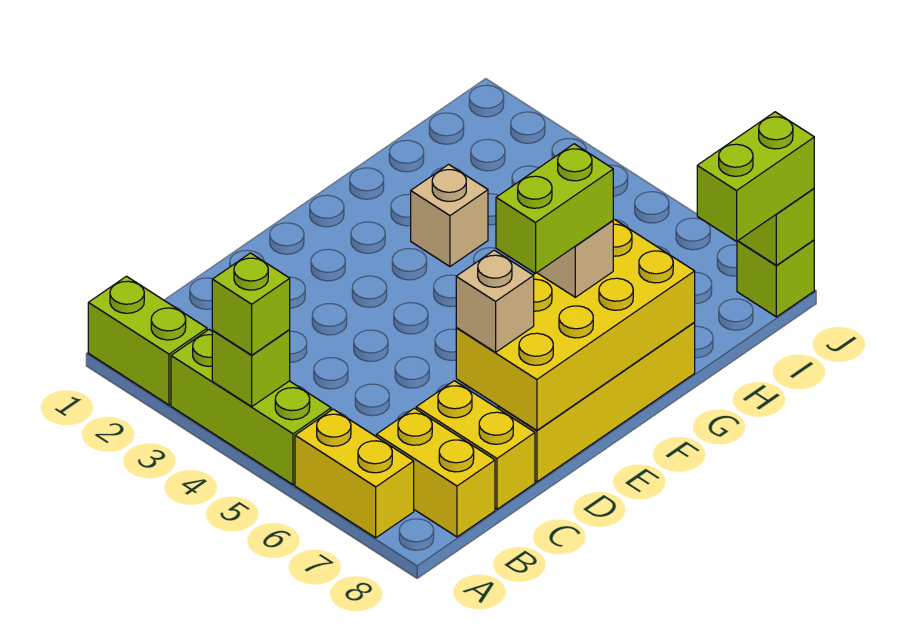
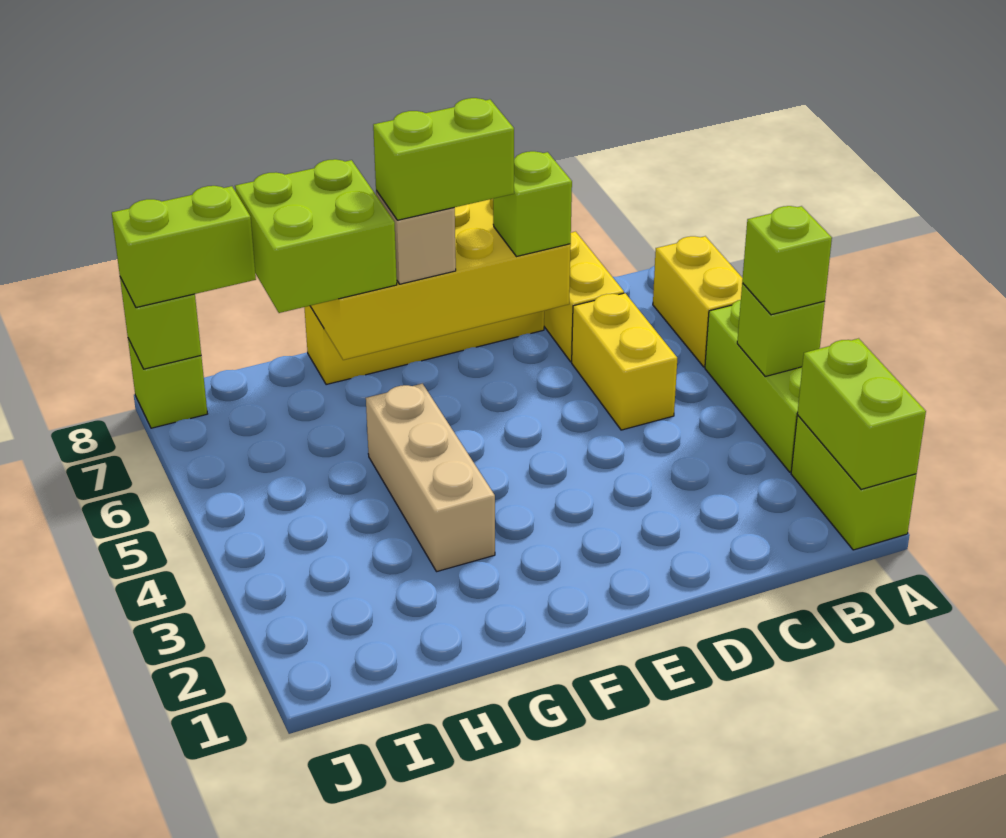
none -> lime brick A1:A2 level 2
yellow brick B7:B8 level 1 -> yellow brick C5:C6 level 1
tan brick D7 level 3 -> lime brick D7 level 3
tan brick G3 level 1 -> tan brick G3:G5 level 1
none -> lime brick G7:H8 level 3

